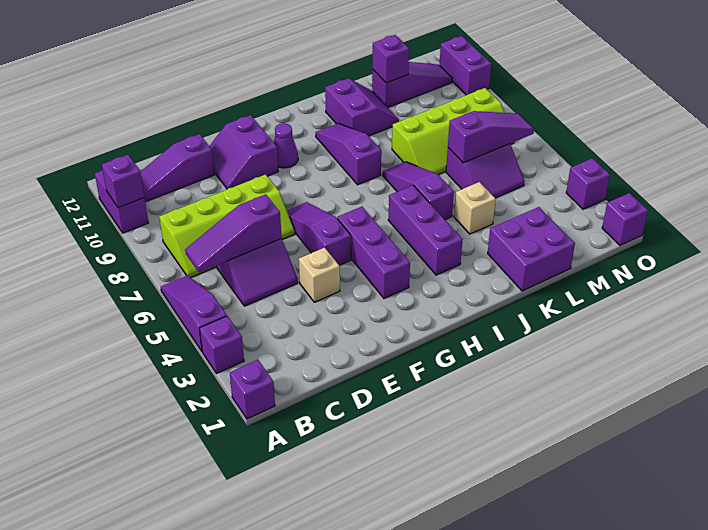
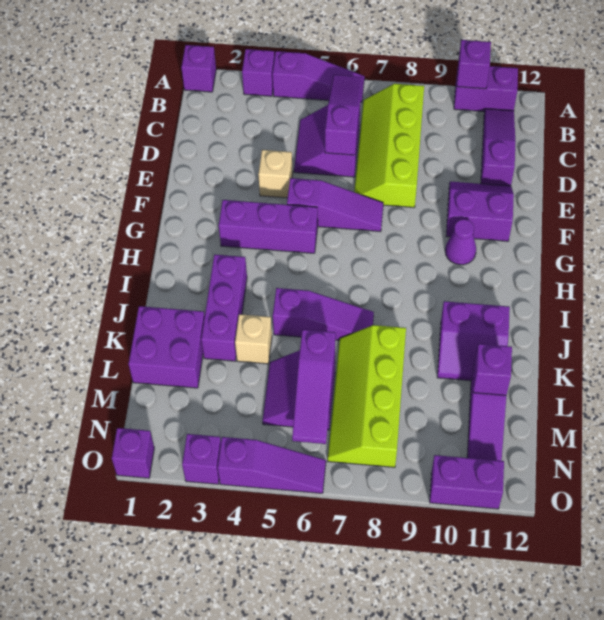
purple brick I3:I5 level 1 -> purple brick I3:K3 level 1
purple slope I8:I10 level 1 top 8 -> purple slope O4:O6 level 1 top 4

